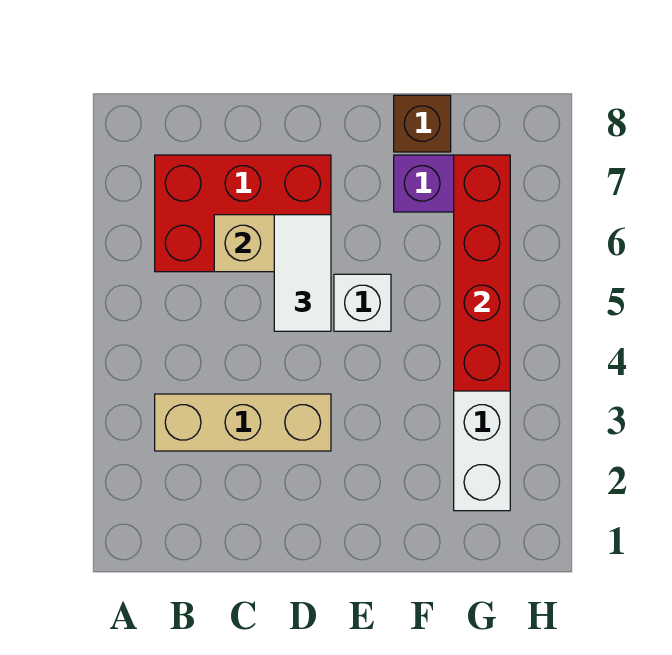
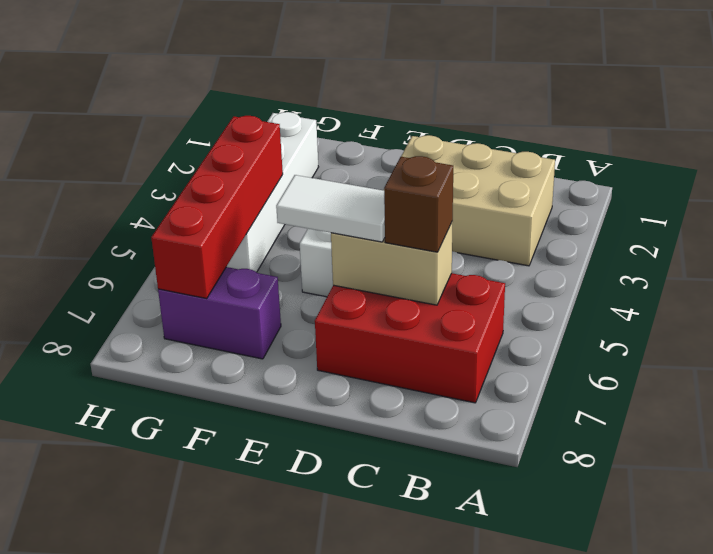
tan brick B3:D3 level 1 -> tan brick B2:D3 level 1
white tile D5:D6 level 3 -> white tile D6:E6 level 3
brown brick F8 level 1 -> brown brick C6 level 3

